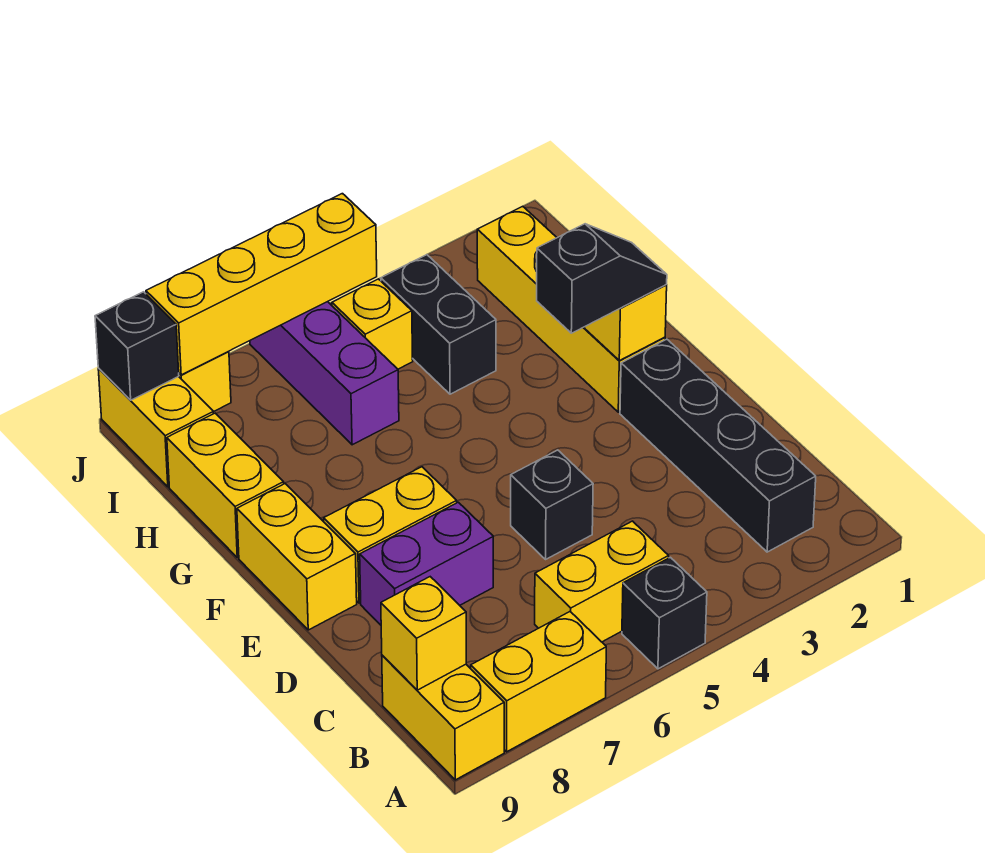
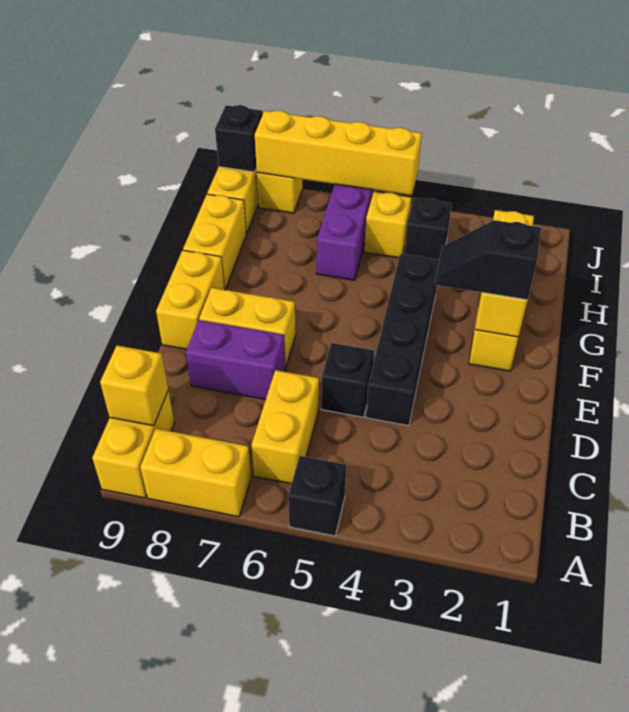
black brick B2:E2 level 1 -> black brick D4:G4 level 1
yellow brick B5:B6 level 1 -> yellow brick B6:C6 level 1
black slope F2:F3 level 3 top 3 -> black slope F2:F3 level 3 top 2
black brick H4:I4 level 1 -> black brick I4 level 1

